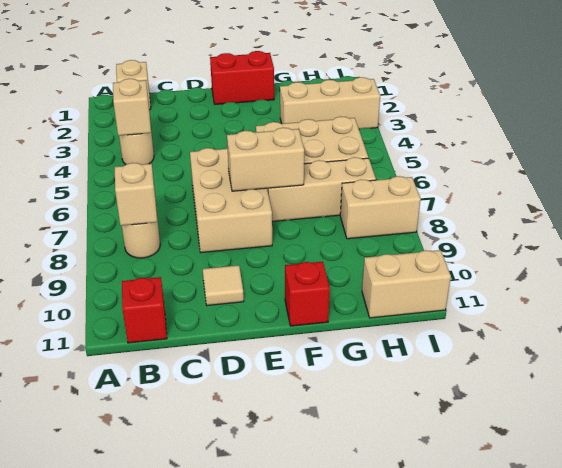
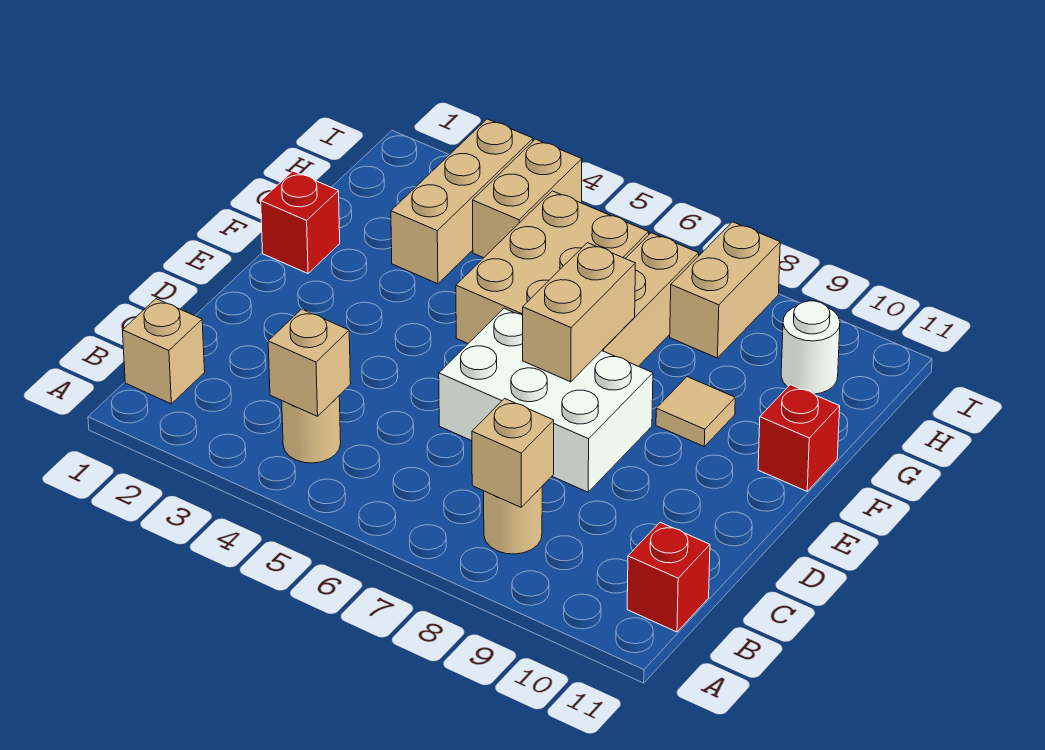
tan brick D6:E8 level 1 -> white brick D6:E8 level 1
tan tile D10 level 1 -> tan tile F9 level 1
red brick E1:F1 level 1 -> red brick F1 level 1
none -> white round brick H10 level 1
tan brick H11:I11 level 1 -> tan brick H4:I4 level 1

